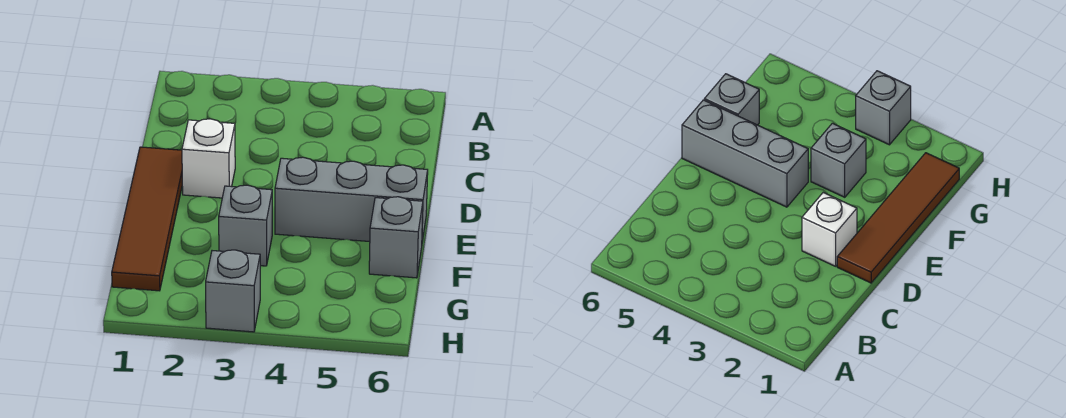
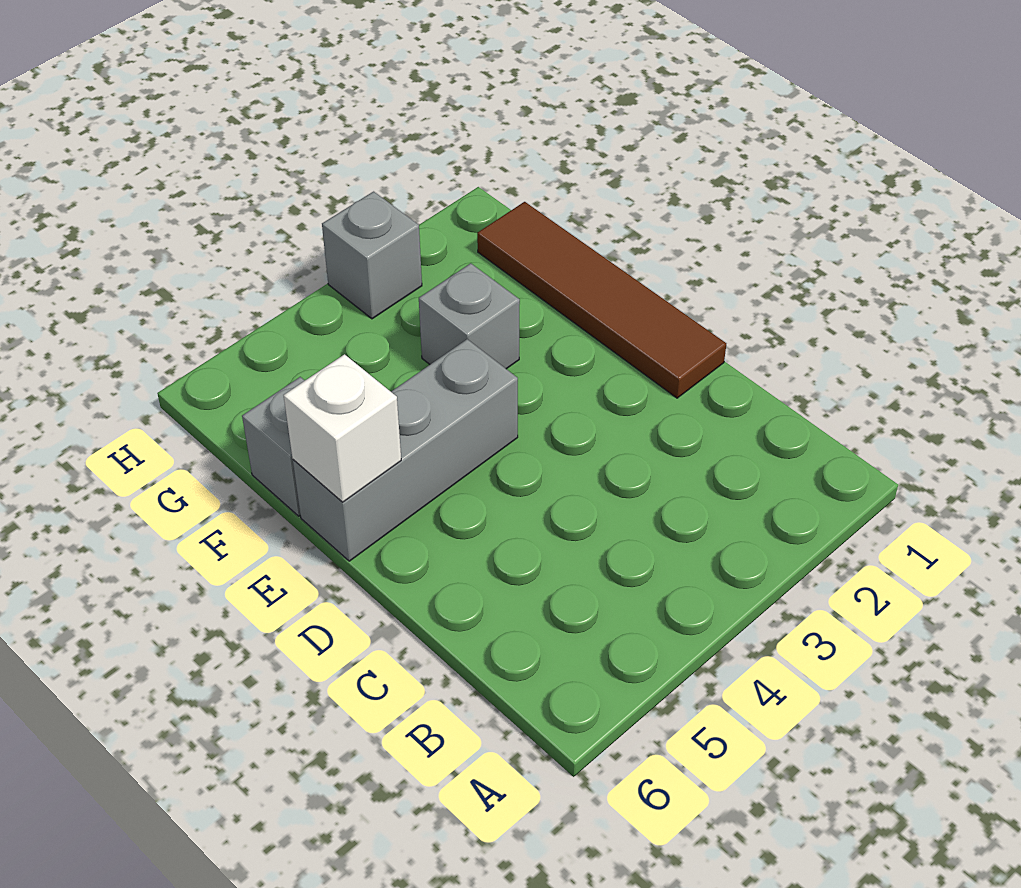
white brick D2 level 1 -> white brick E6 level 2

